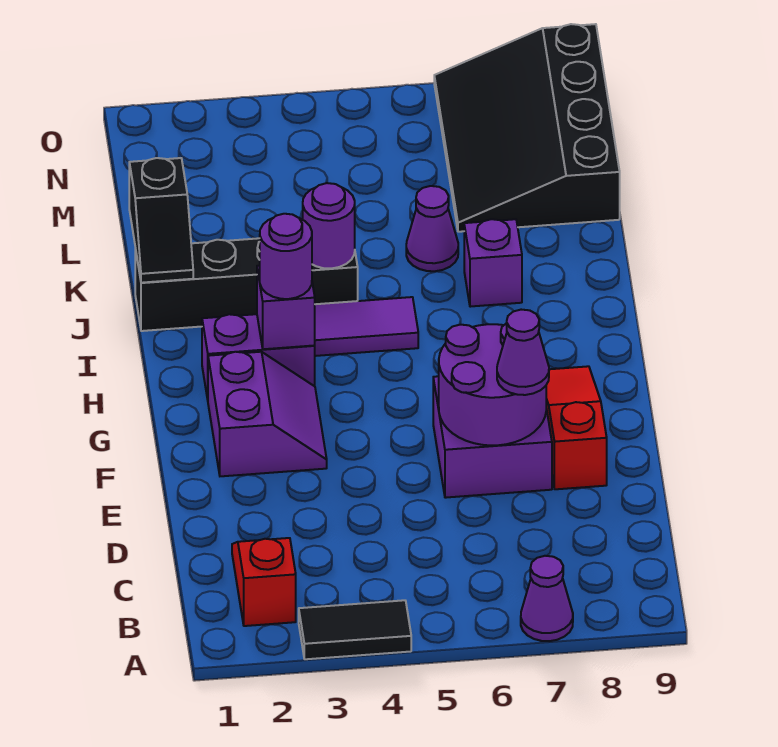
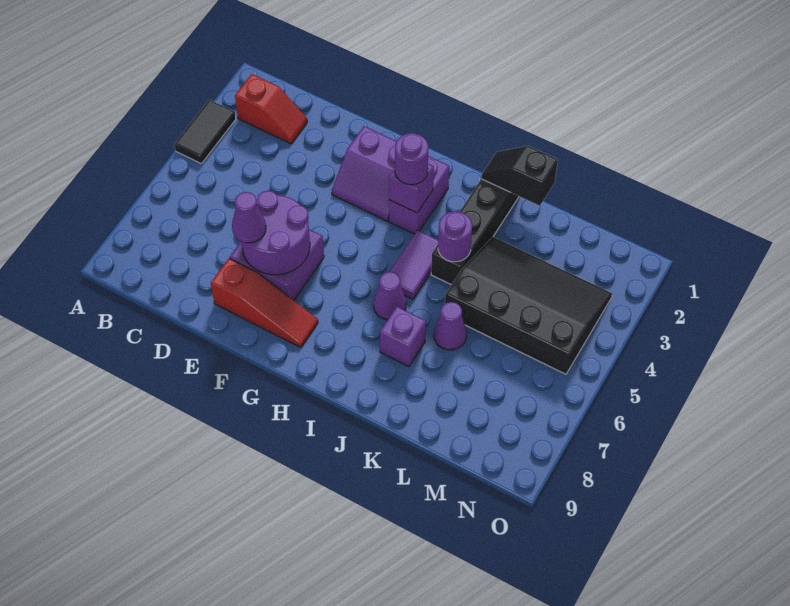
purple cone A7 level 1 -> purple cone I6 level 1
black slope L7:O9 level 1 top 9 -> black slope K3:N5 level 1 top 5

